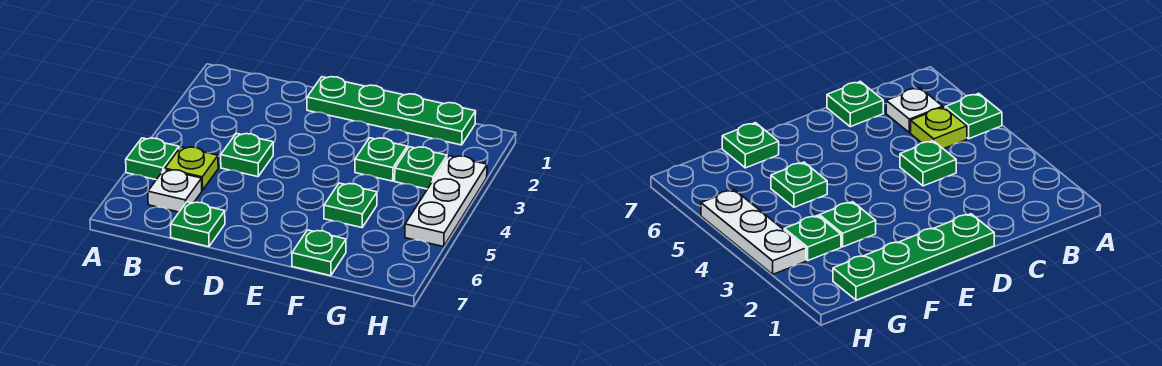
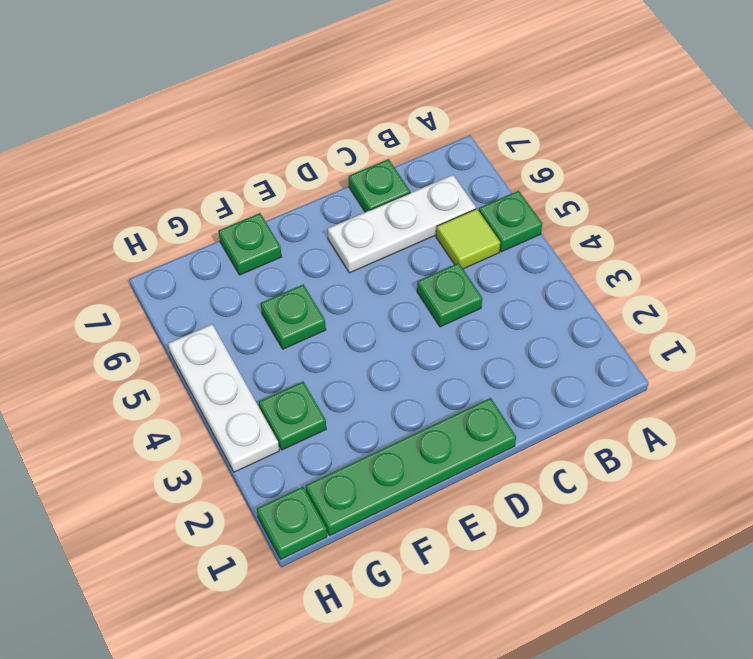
lime plate B5 level 1 -> lime tile B5 level 1
white plate B6 level 1 -> white plate B6:D6 level 1
green plate F3 level 1 -> green plate H1 level 1

